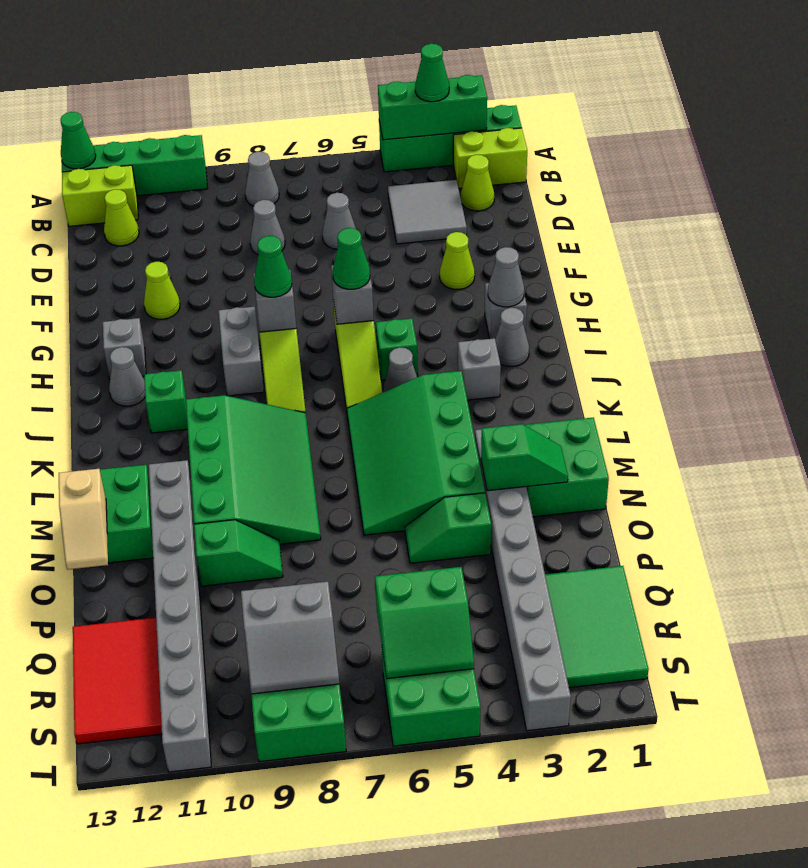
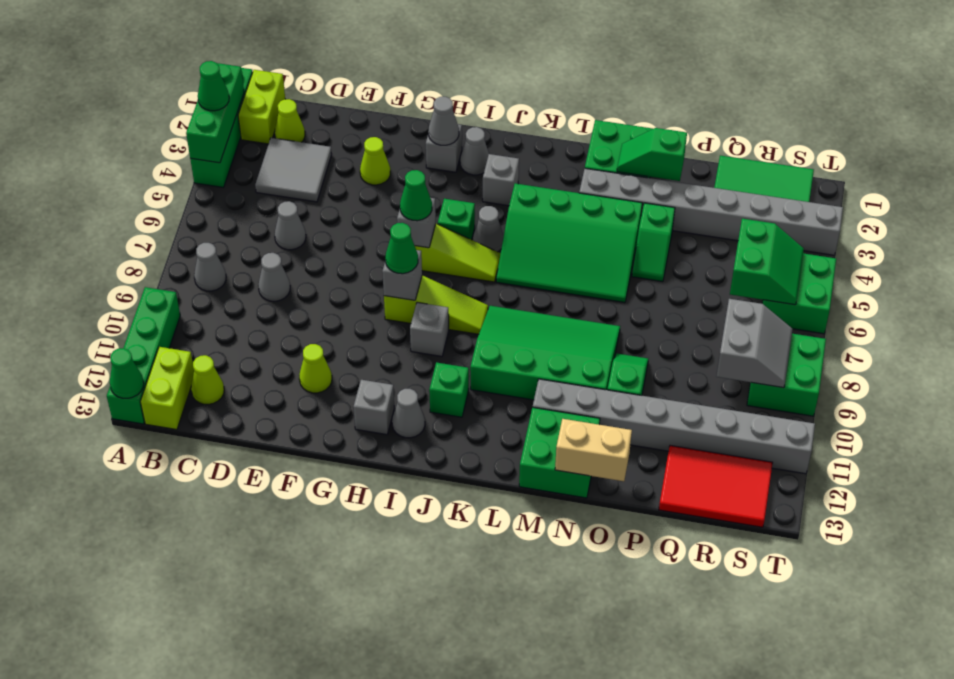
grey brick H9:I9 level 1 -> grey brick I9 level 1
green slope N2:N3 level 2 top 3 -> green slope N2:O2 level 2 top O
tan slope N13:O13 level 2 top N -> tan brick N13:O13 level 2

